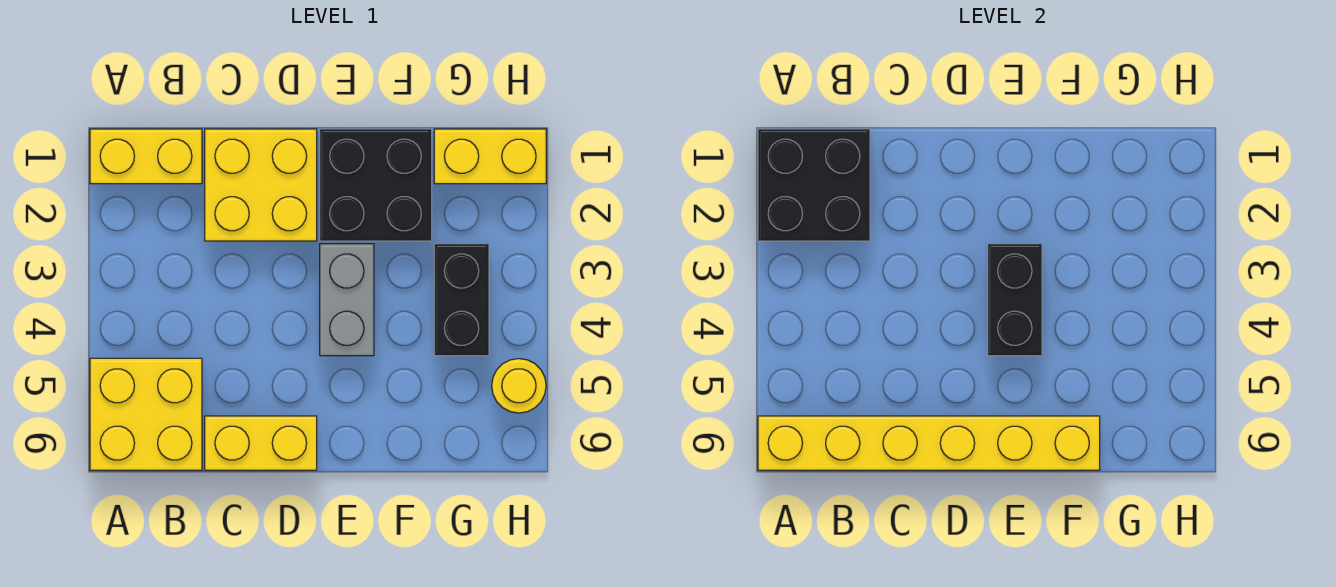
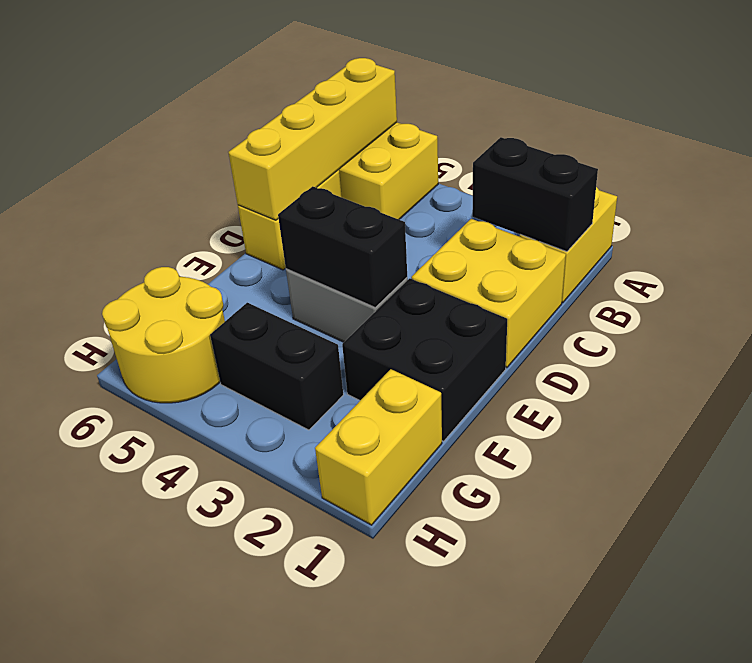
black brick A1:B2 level 2 -> black brick B1:B2 level 2
yellow brick A6:F6 level 2 -> yellow brick A6:D6 level 2
yellow round brick H5 level 1 -> yellow round brick G5:H6 level 1

